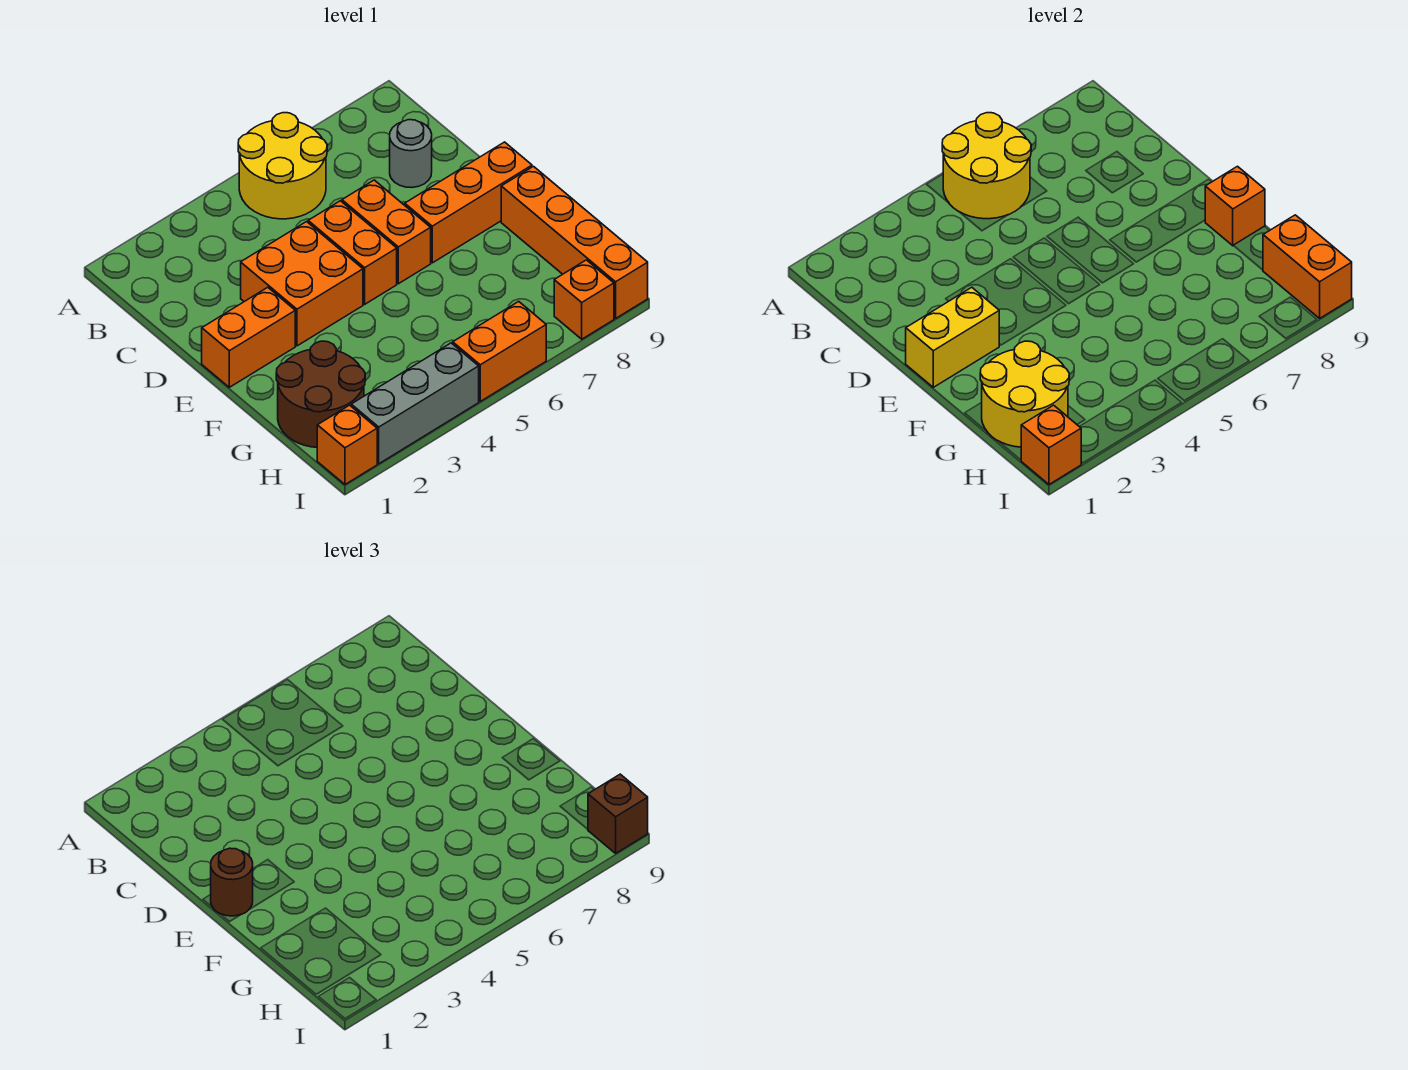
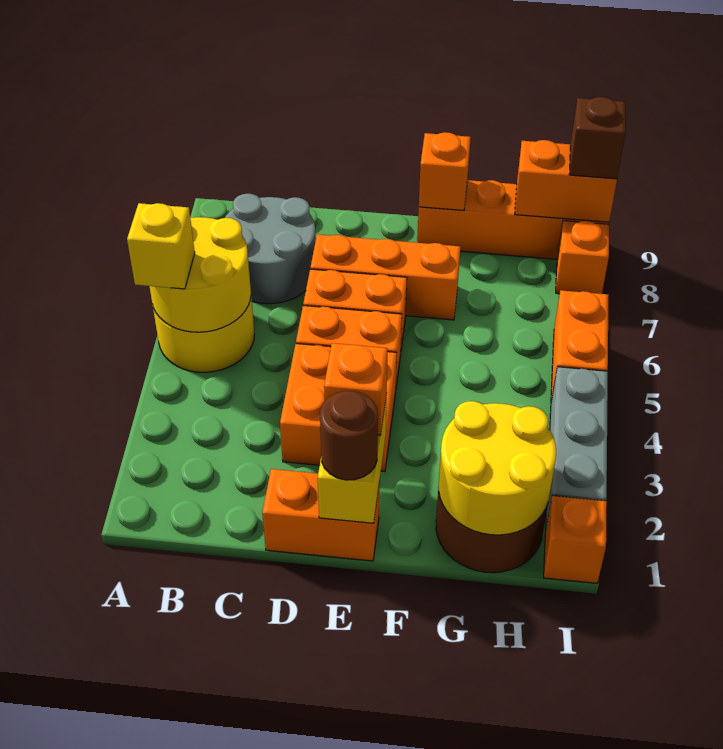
none -> yellow brick A5 level 3
grey round brick C8 level 1 -> grey round brick B7:C8 level 1
orange brick E1:E2 level 1 -> orange brick D1:E1 level 1
orange brick E7:E9 level 1 -> orange brick D7:F7 level 1
orange brick I1 level 2 -> orange brick E2 level 3

